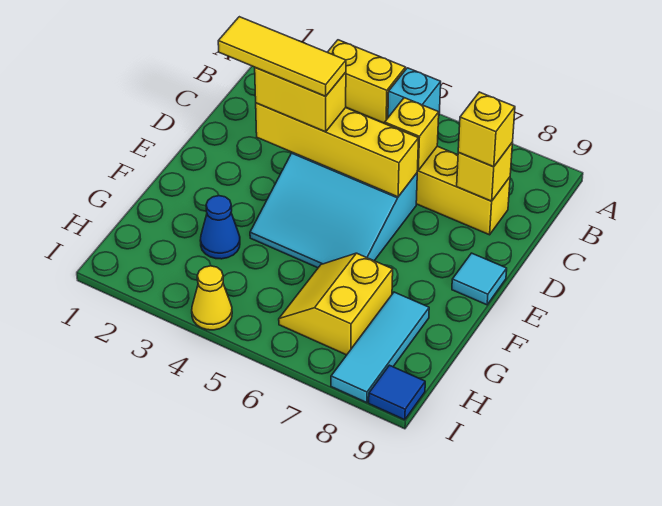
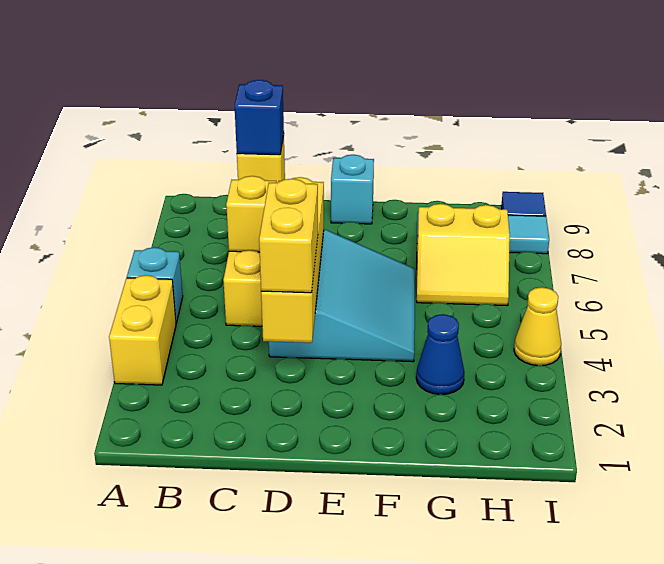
yellow brick C8 level 3 -> blue brick C8 level 3
yellow tile D2:D4 level 4 -> none
cyan tile E9 level 1 -> cyan brick E9 level 1

